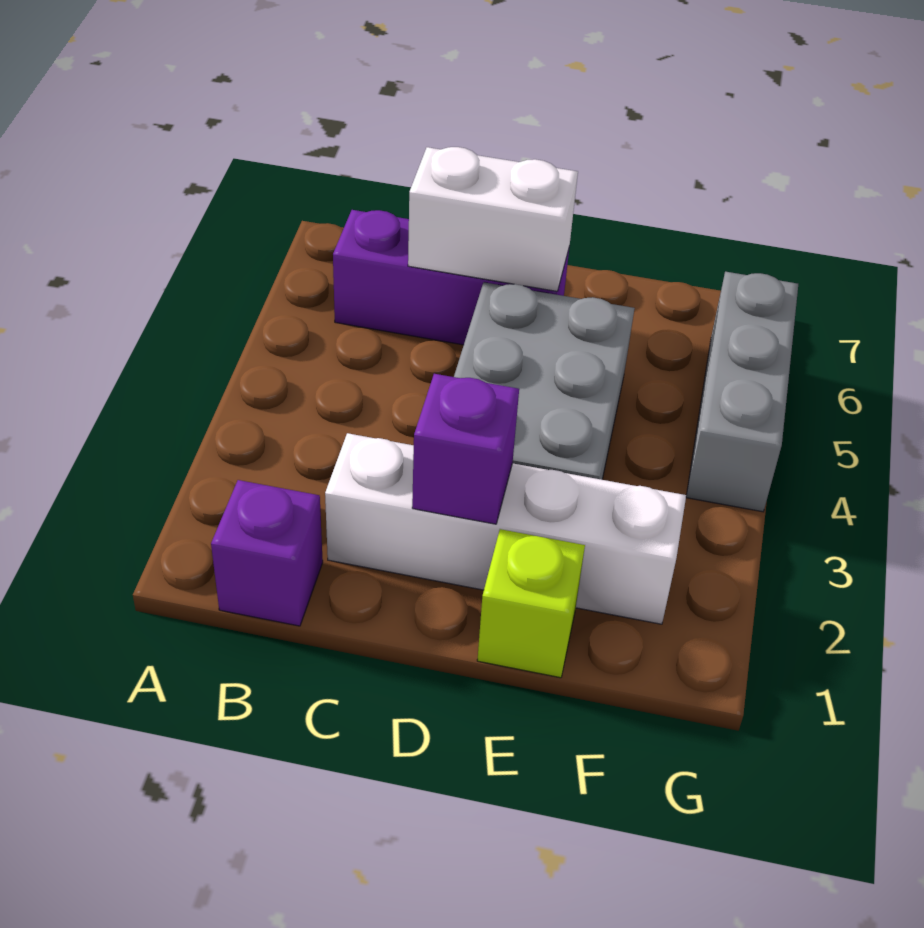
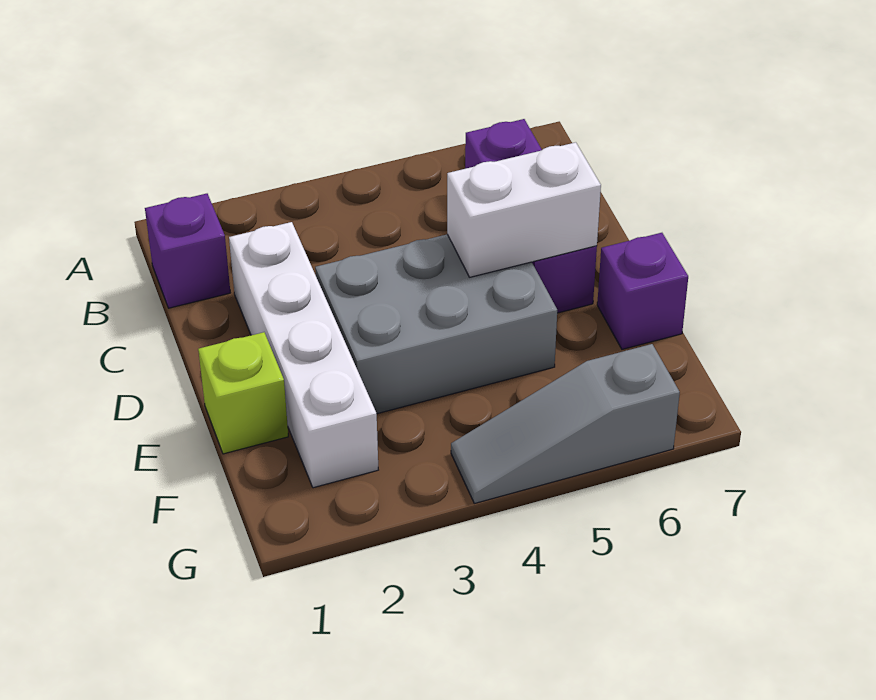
white brick C6:D6 level 2 -> white brick D5:D6 level 2
purple brick D2 level 2 -> purple brick E7 level 1
grey brick G4:G6 level 1 -> grey slope G4:G6 level 1 top 6

